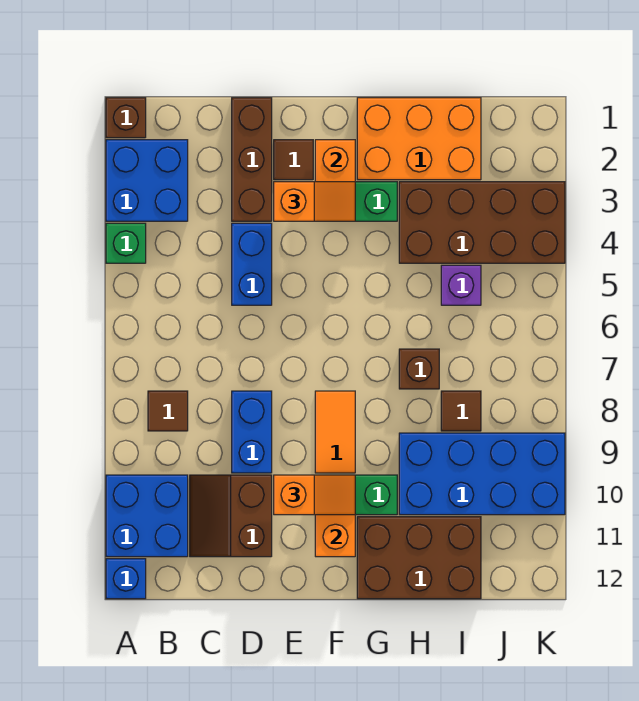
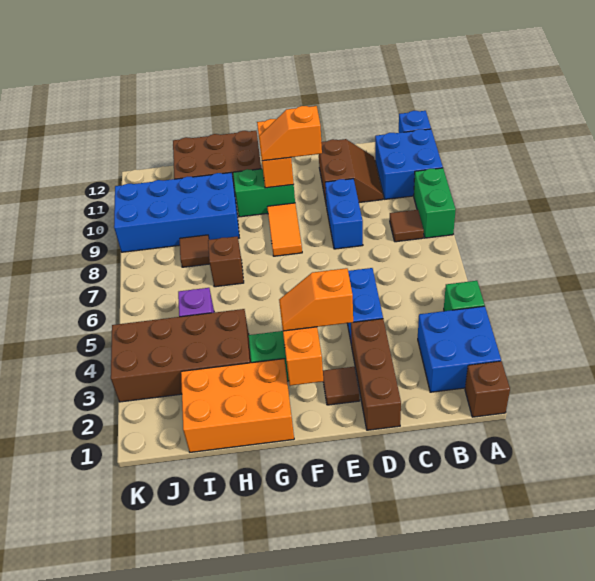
none -> green brick A8:A9 level 1

